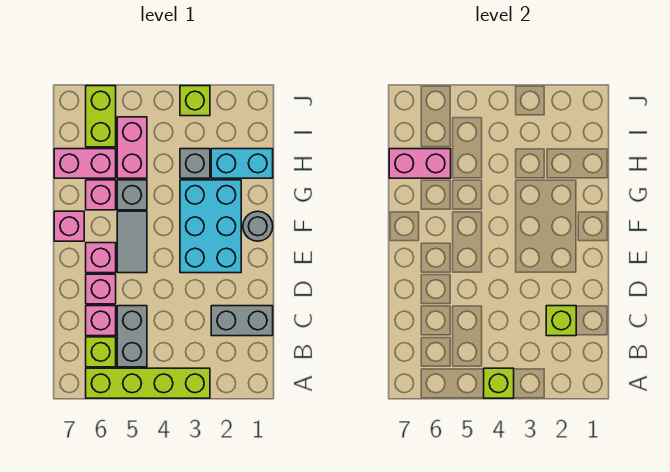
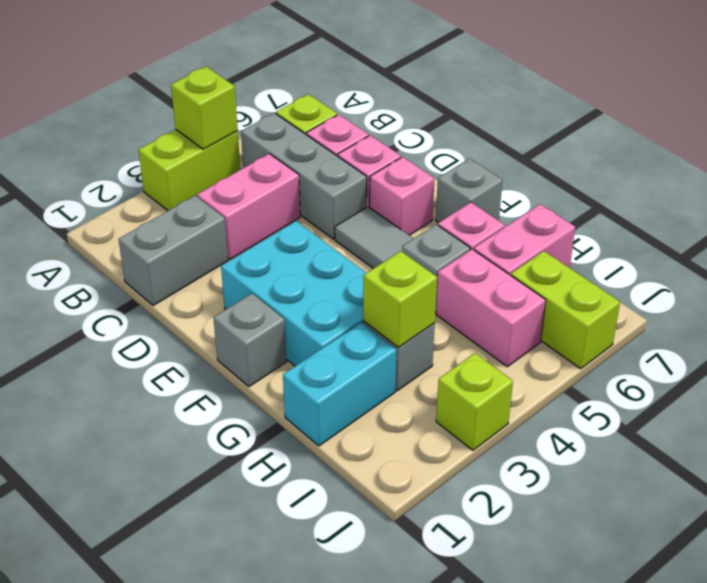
lime brick A3:A6 level 1 -> lime brick A3:A4 level 1
grey brick B5:C5 level 1 -> grey brick B5:D5 level 1
lime brick C2 level 2 -> lime brick H3 level 2
grey round brick F1 level 1 -> grey brick F1 level 1
pink brick F7 level 1 -> grey brick F7 level 1
pink brick H6:H7 level 2 -> pink brick C3:C4 level 1

